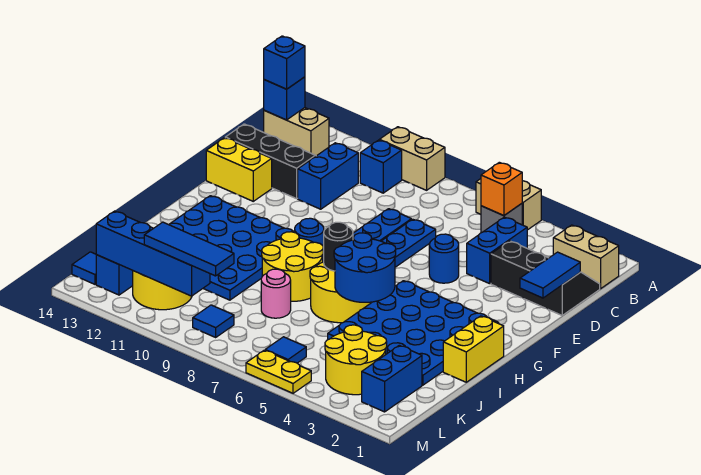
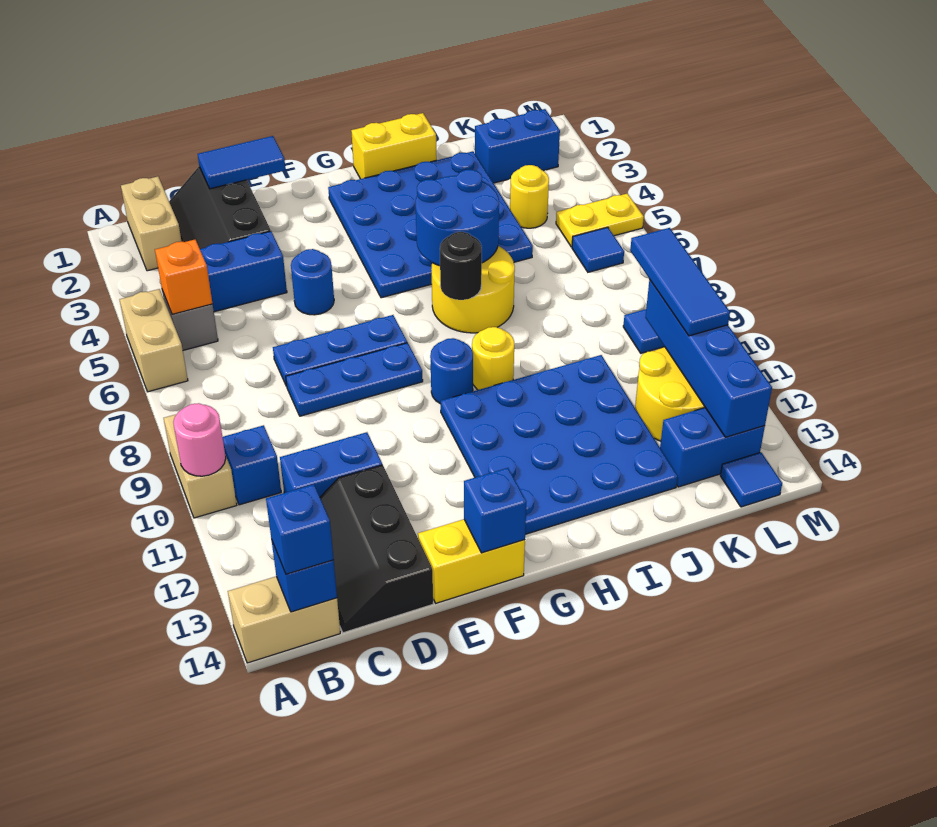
tan brick B13:B14 level 1 -> tan brick A14:B14 level 1
yellow brick E13:E14 level 1 -> yellow brick E14:F14 level 1
none -> blue brick F14 level 2
yellow round brick H8:I9 level 1 -> yellow round brick H9 level 1
pink round brick J8 level 1 -> pink round brick A10 level 2
yellow round brick K3:L4 level 1 -> yellow round brick K4 level 1
yellow plate M5:M6 level 1 -> yellow plate L5:M5 level 1

